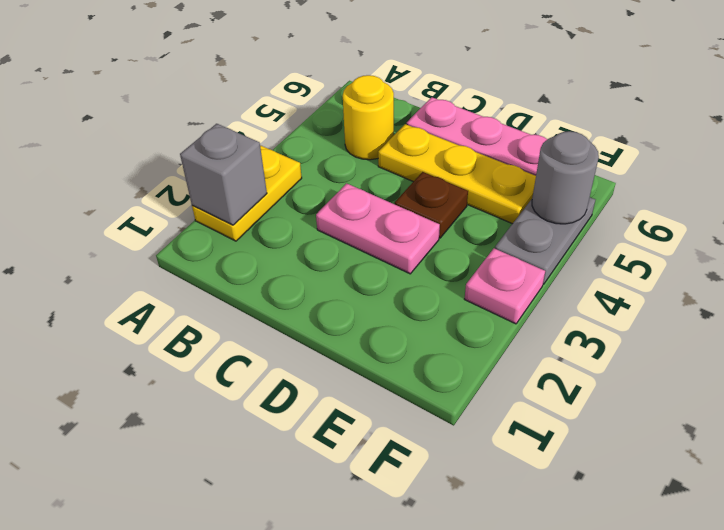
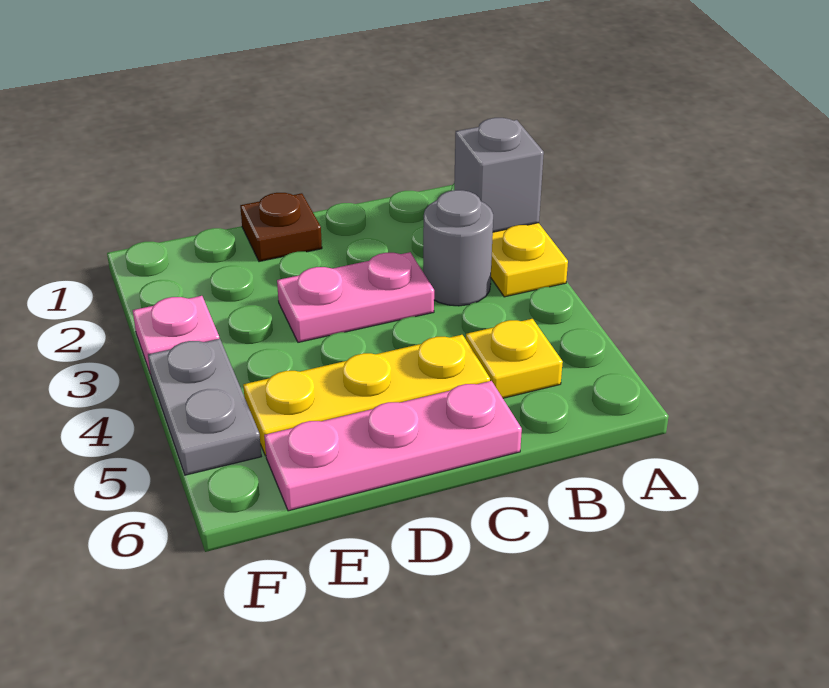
yellow round brick B5 level 1 -> yellow plate B5 level 1
brown plate D4 level 1 -> brown plate D1 level 1
grey round brick F5 level 2 -> grey round brick B3 level 1

